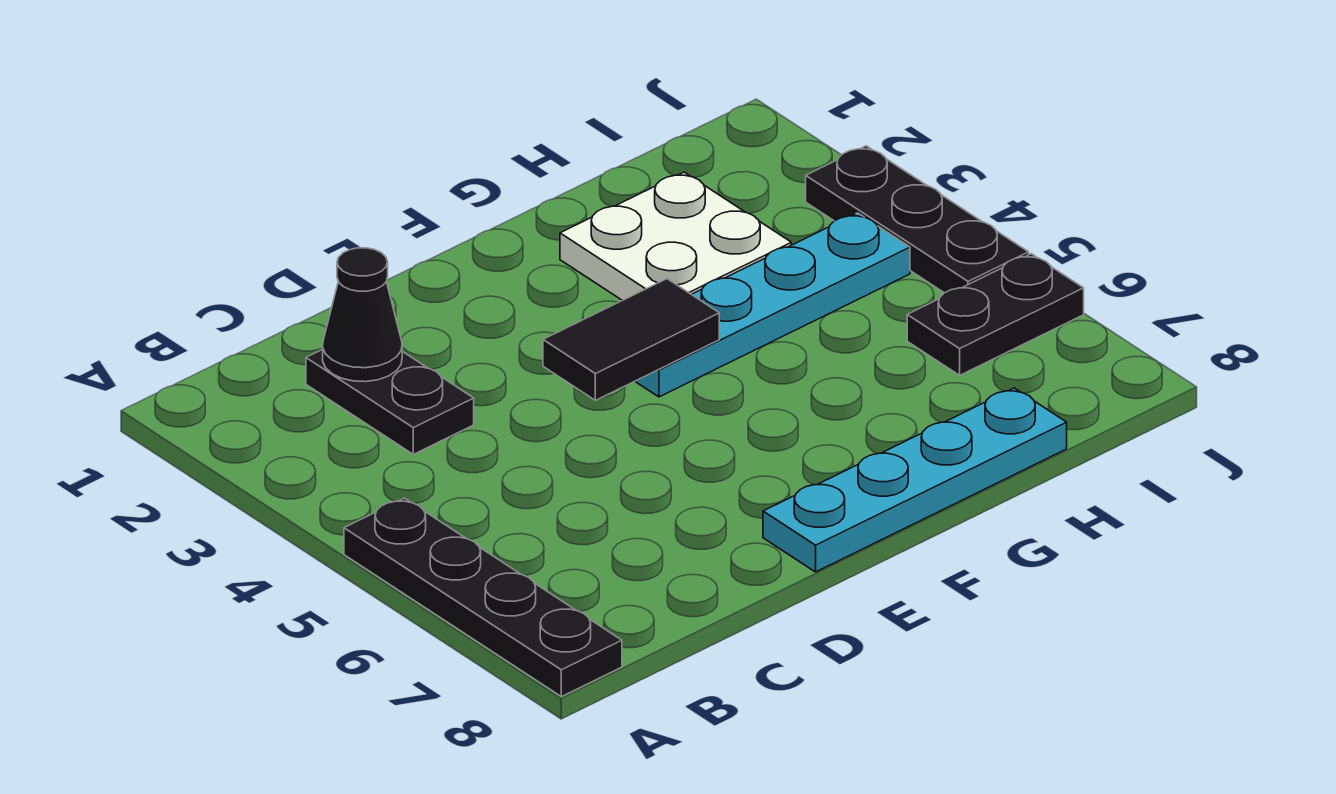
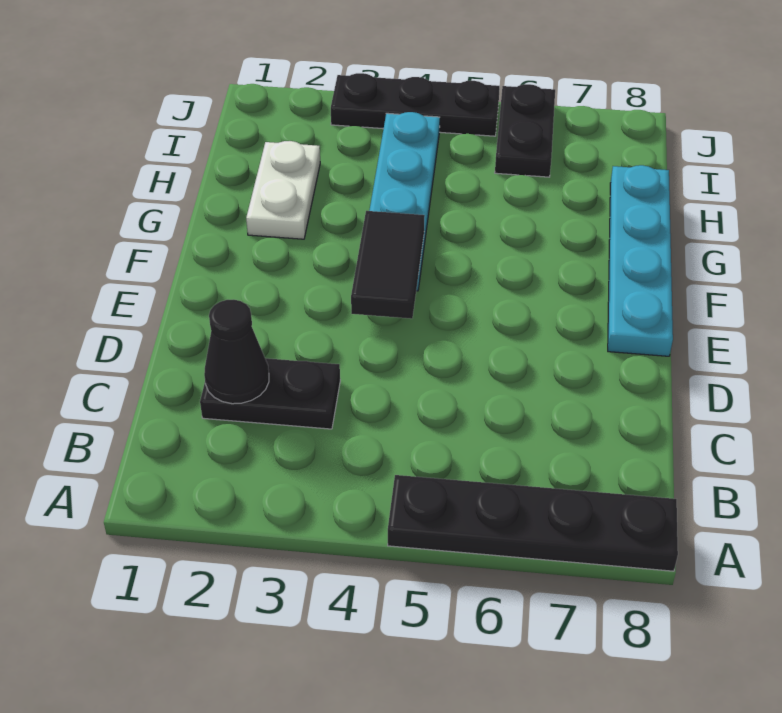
white plate G2:H3 level 1 -> white plate G2:H2 level 1

